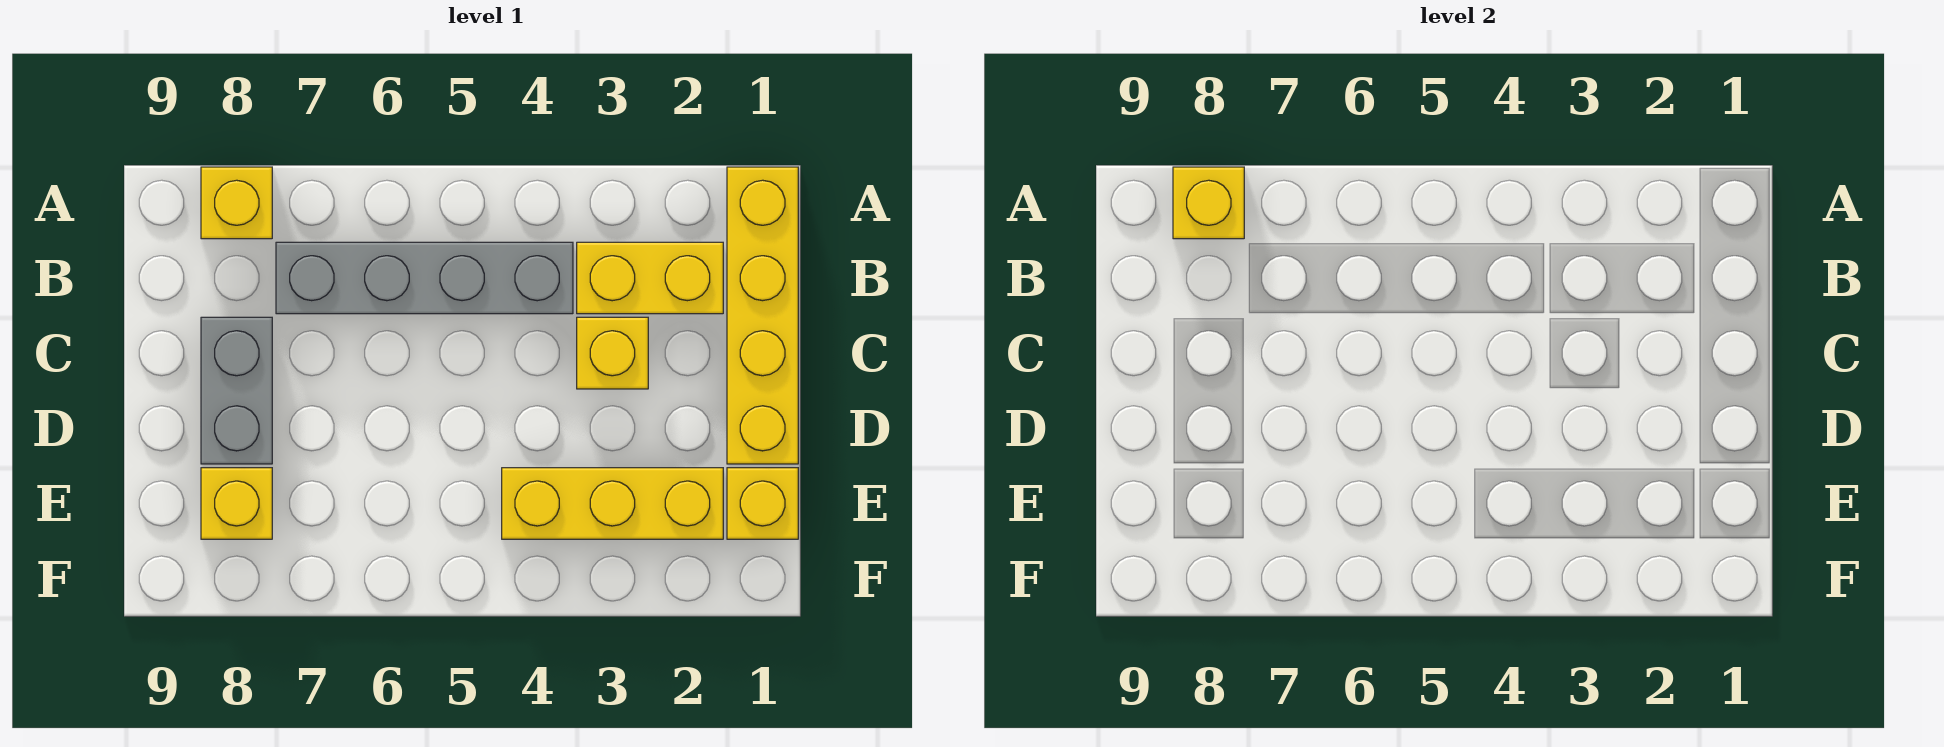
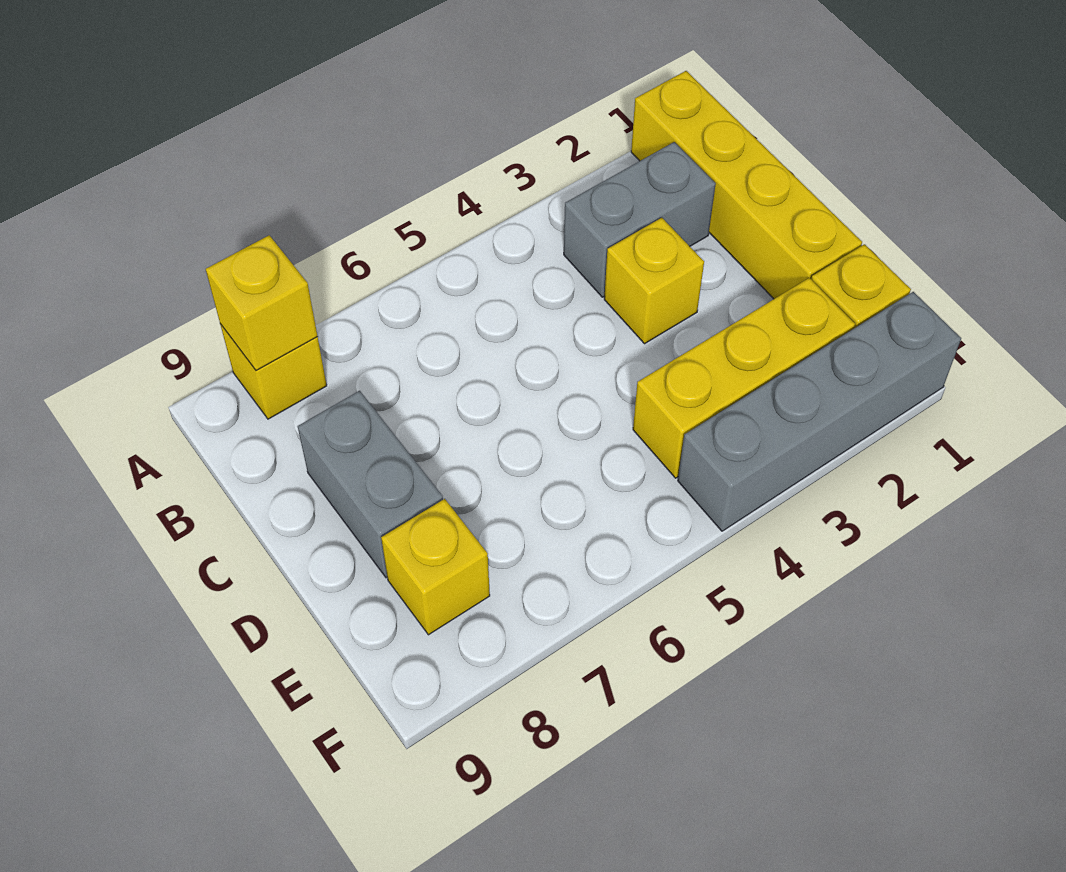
yellow brick B2:B3 level 1 -> grey brick B2:B3 level 1
grey brick B4:B7 level 1 -> grey brick F1:F4 level 1

